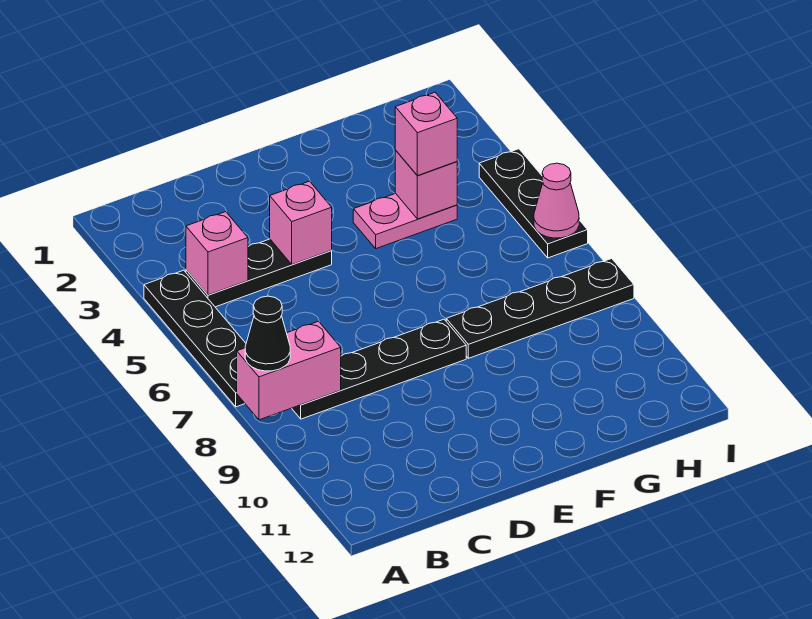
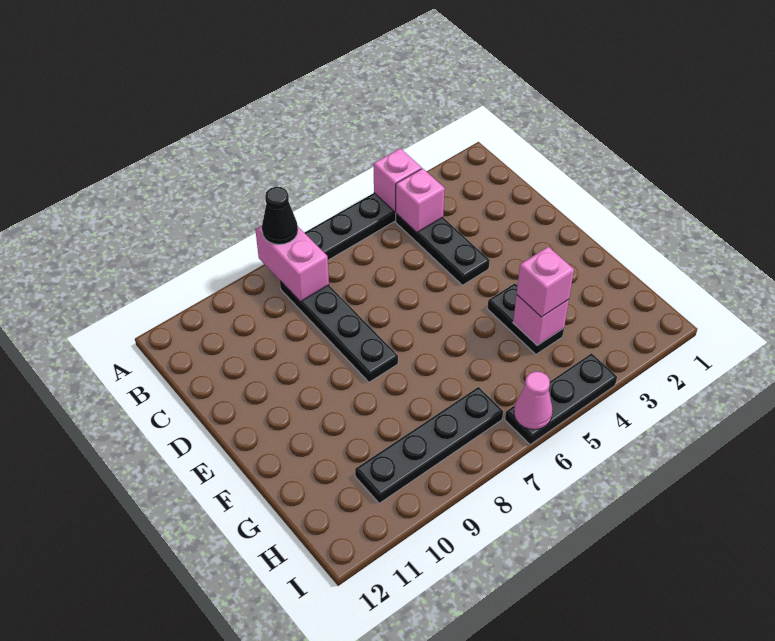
pink brick D4 level 2 -> pink brick A4 level 2
pink plate F4:G4 level 1 -> black plate F4:G4 level 1
black plate F8:I8 level 1 -> black plate H7:H10 level 1

